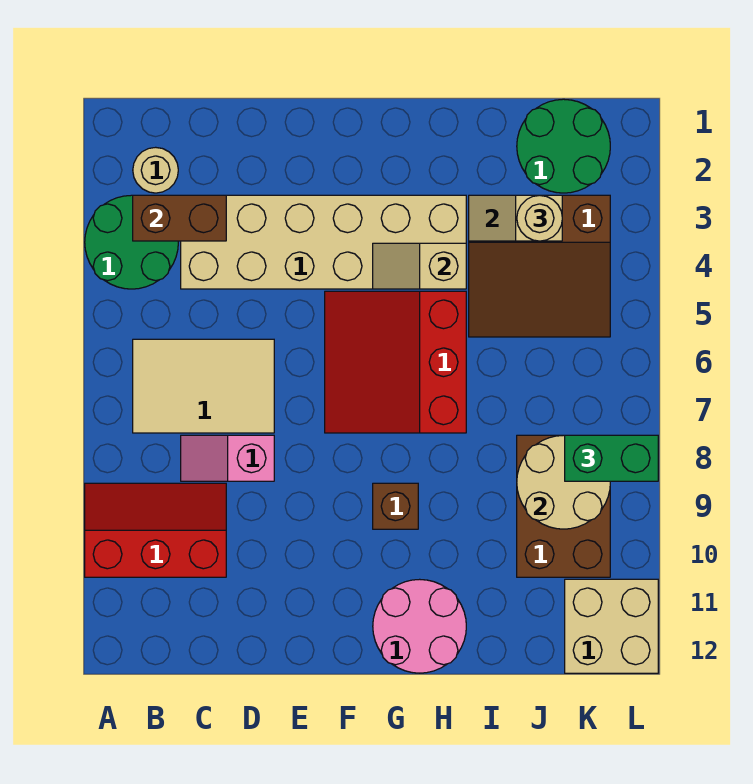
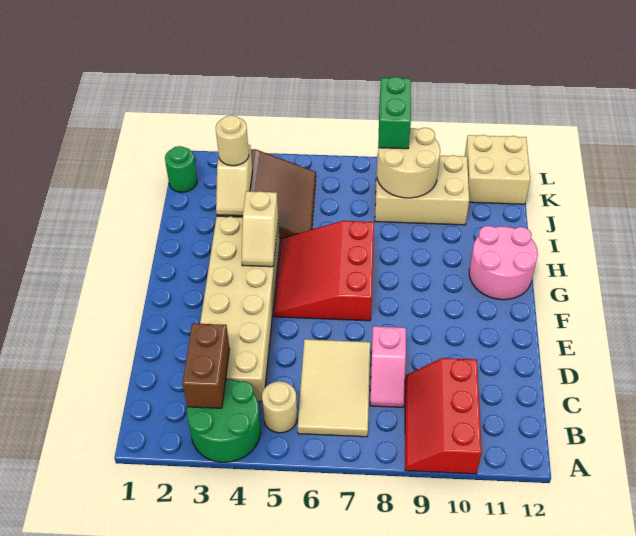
tan round brick B2 level 1 -> tan round brick B5 level 1
red slope F5:H7 level 1 top H -> red slope F5:H7 level 1 top 7
brown brick G9 level 1 -> none
green round brick J1:K2 level 1 -> green round brick K1 level 1
brown brick J8:K10 level 1 -> tan brick J8:K10 level 1

